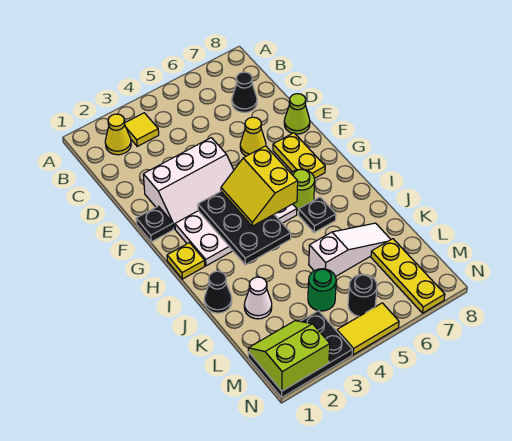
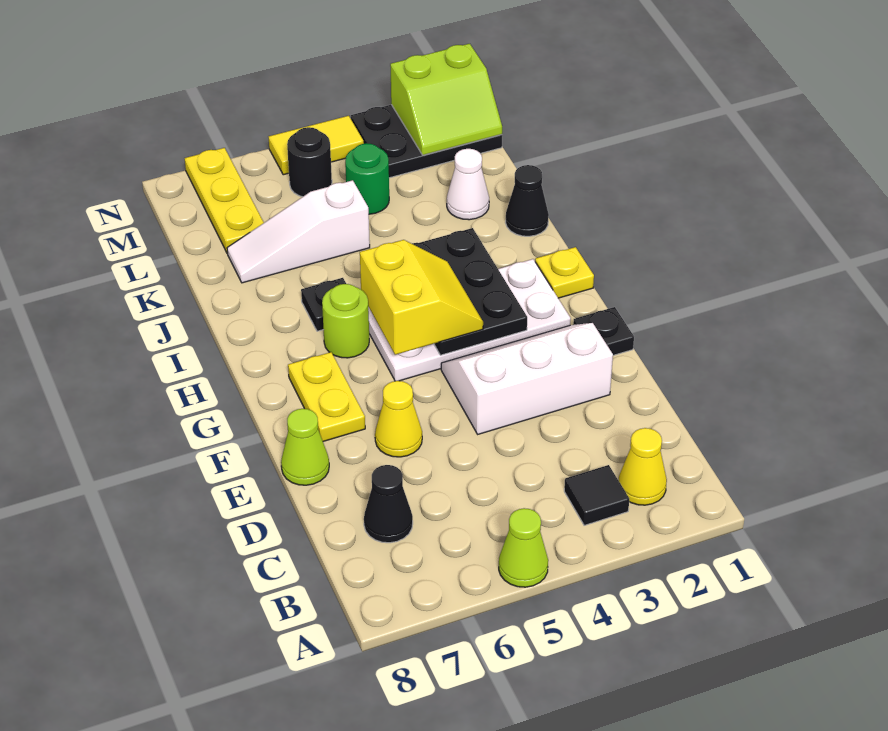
none -> lime cone A5 level 1
yellow tile B3 level 1 -> black tile B3 level 1

